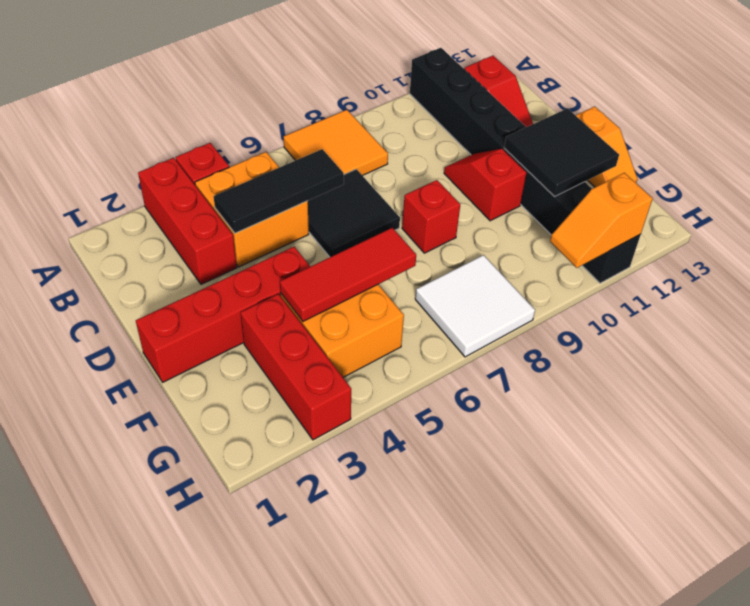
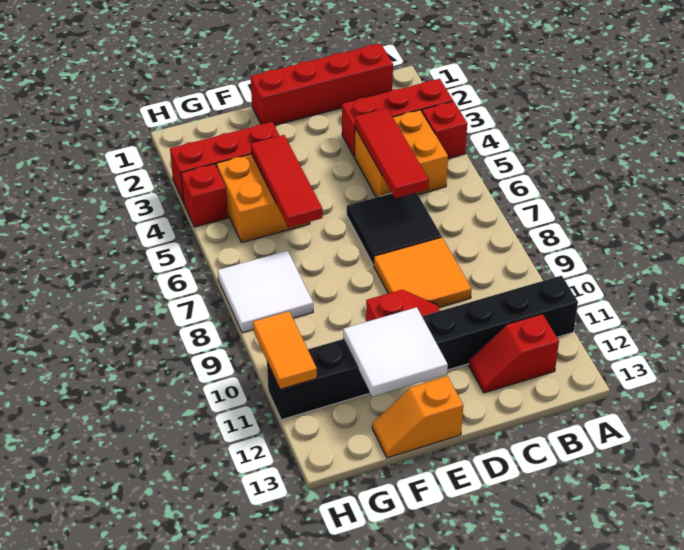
orange tile A7:B8 level 1 -> orange tile C8:D9 level 1
black tile C4:C6 level 2 -> red tile C4:C6 level 2
red brick E1:E4 level 1 -> red brick B1:E1 level 1
red brick E8 level 1 -> red brick H4 level 1
black tile E11:F12 level 2 -> white tile E11:F12 level 2
orange slope H10:H11 level 2 top 11 -> orange tile H10:H11 level 2

